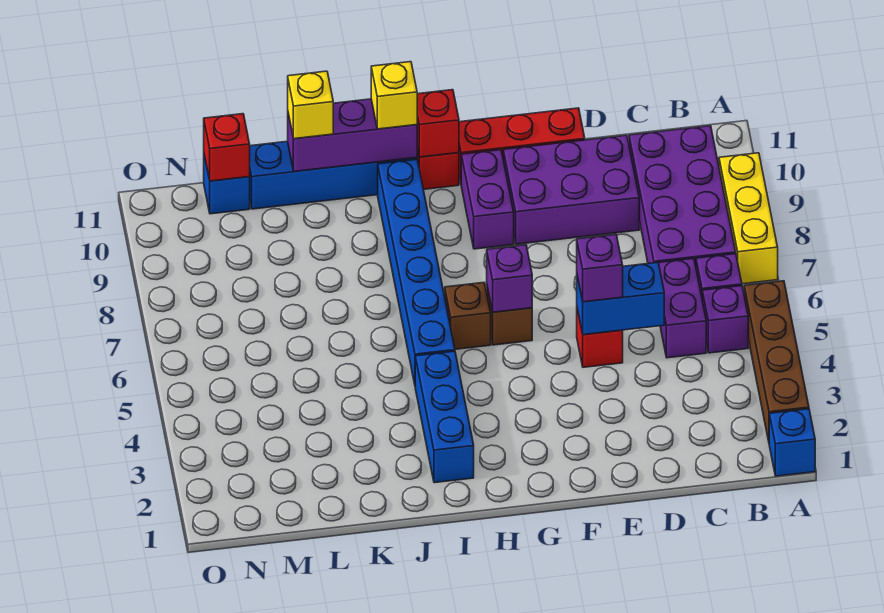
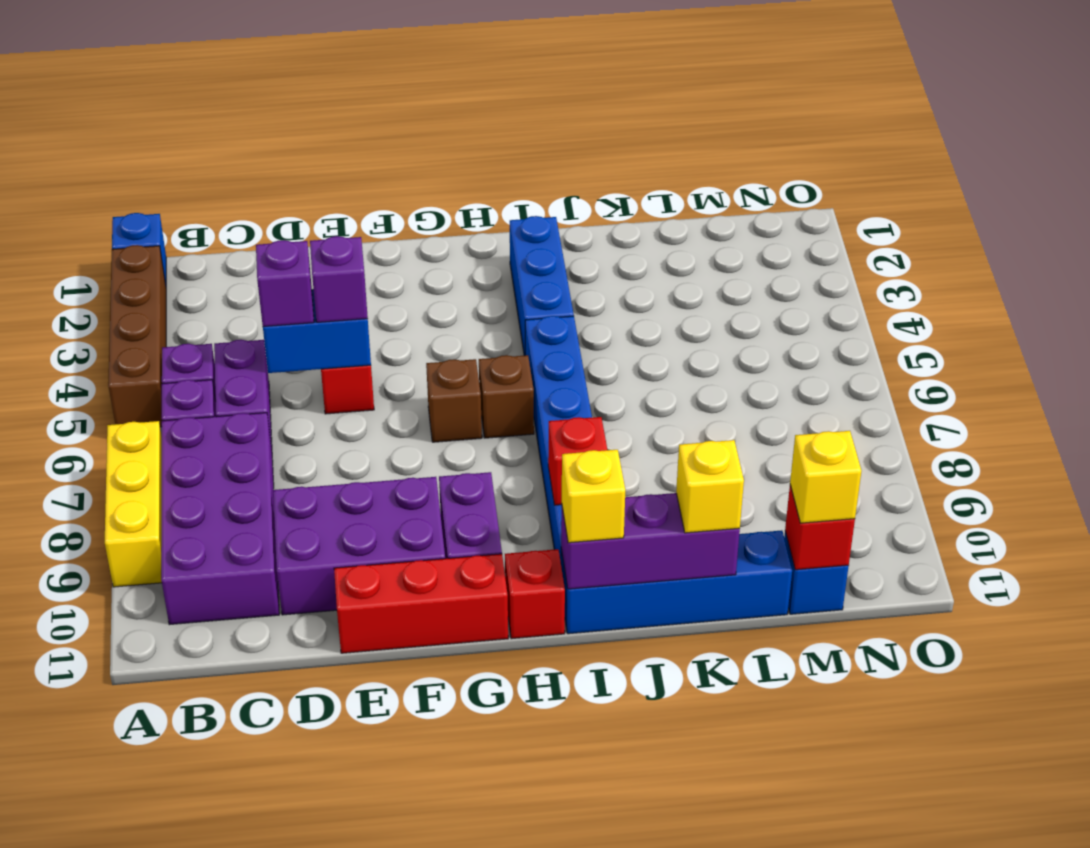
purple brick G6 level 2 -> purple brick D5 level 3
red brick H11 level 2 -> red brick I9 level 2
none -> yellow brick M11 level 3

